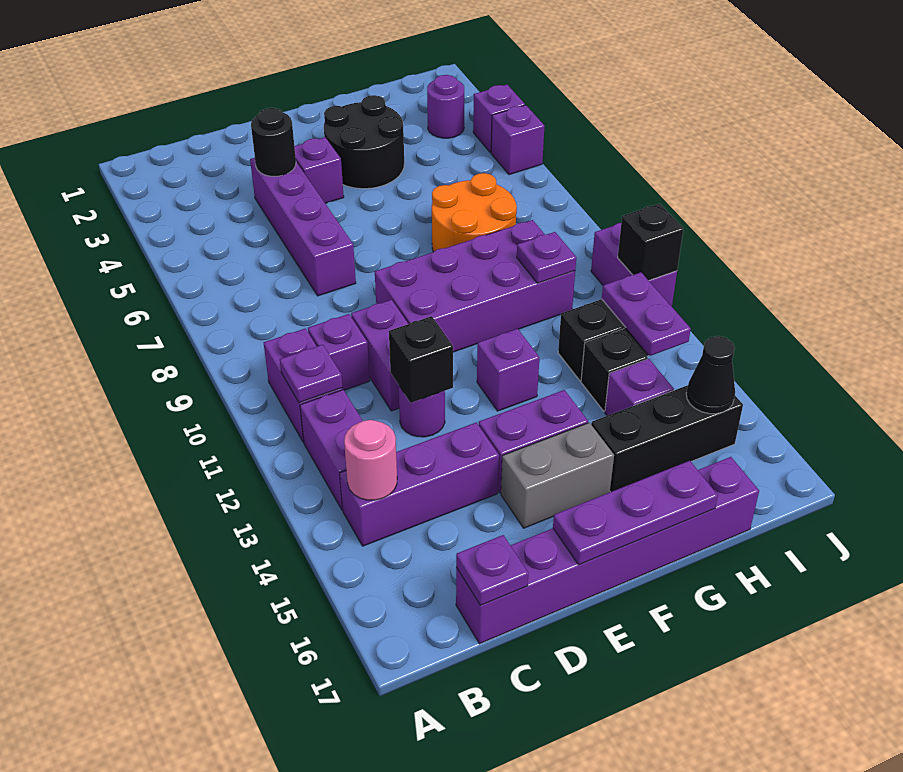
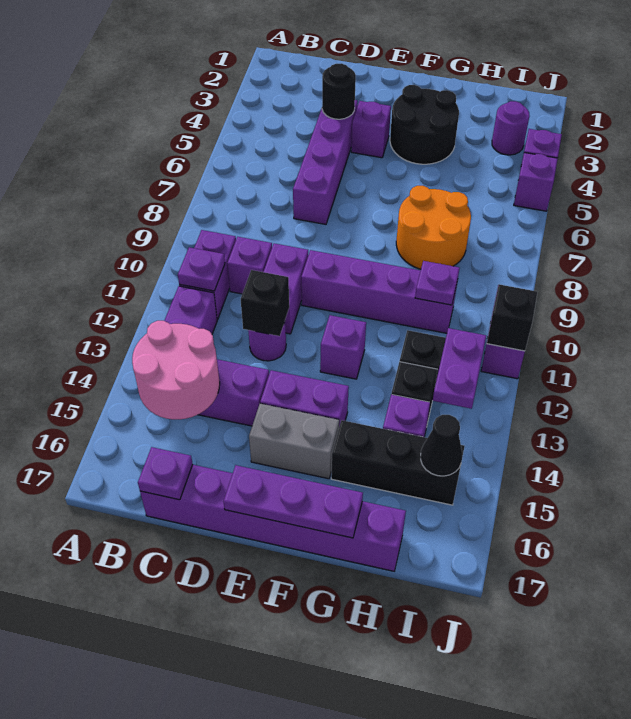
pink round brick B14 level 2 -> pink round brick B14:C15 level 2
purple brick E9:H10 level 1 -> purple brick E10:H10 level 1

